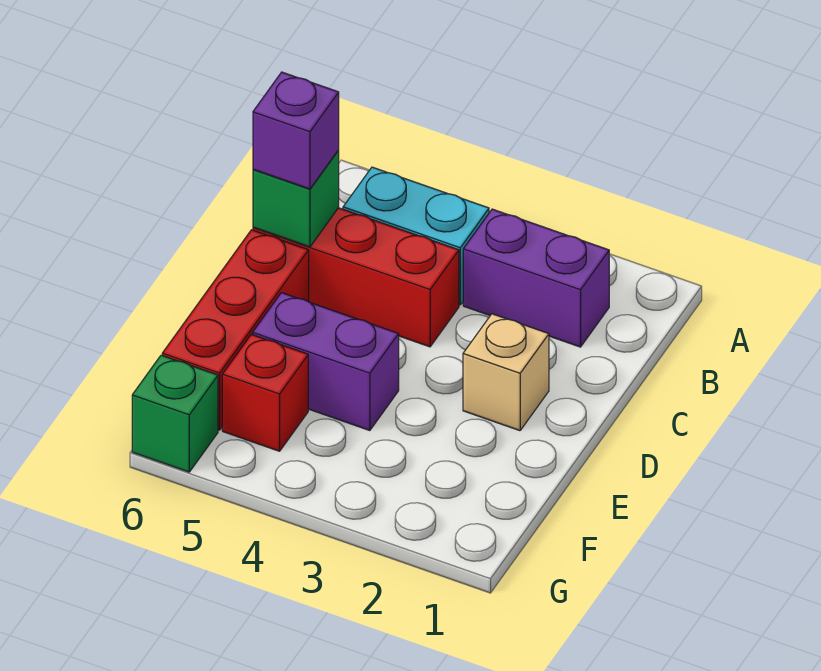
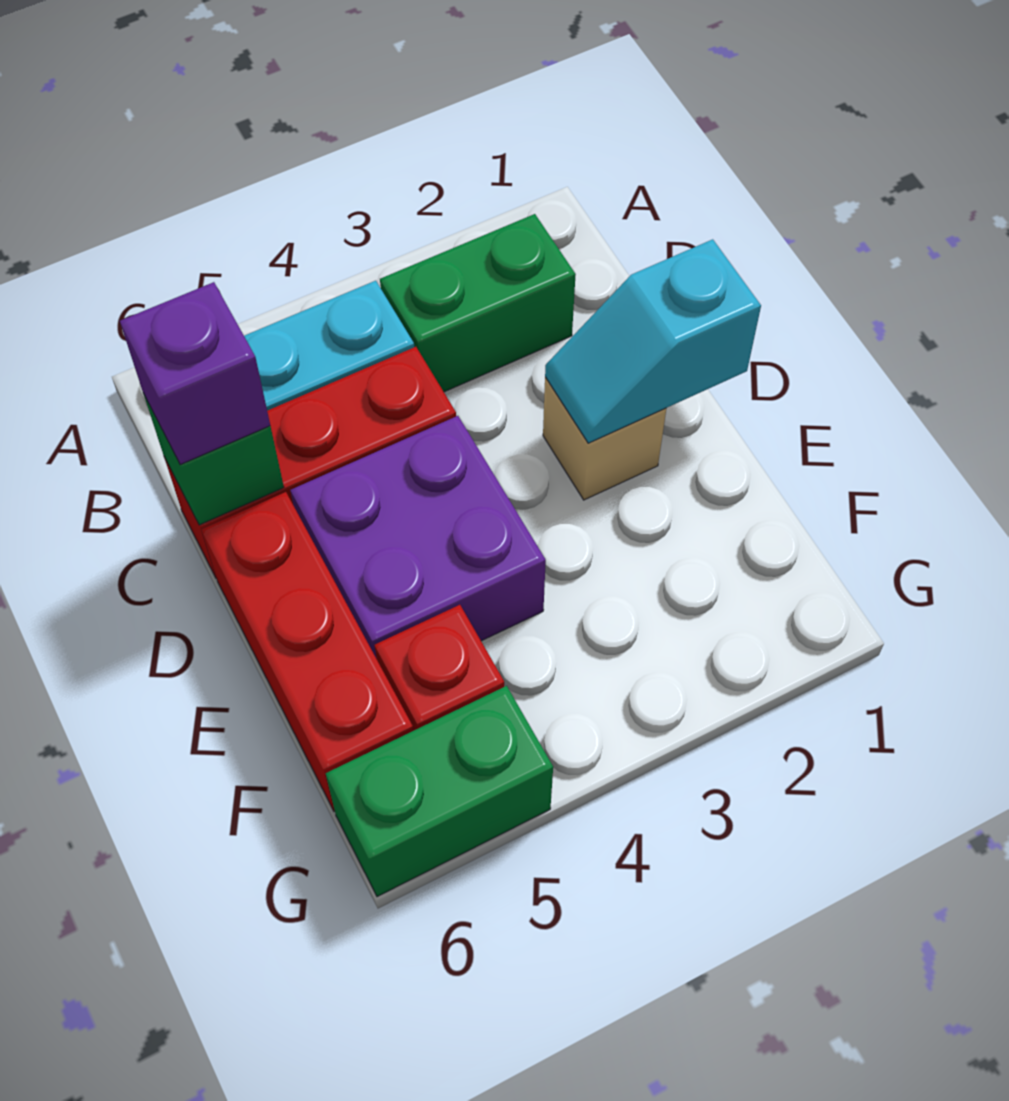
purple brick B2:B3 level 1 -> green brick B2:B3 level 1
none -> cyan slope D1:D2 level 2 top 1
purple brick E4:E5 level 1 -> purple brick D4:E5 level 1
green brick G6 level 1 -> green brick G5:G6 level 1

